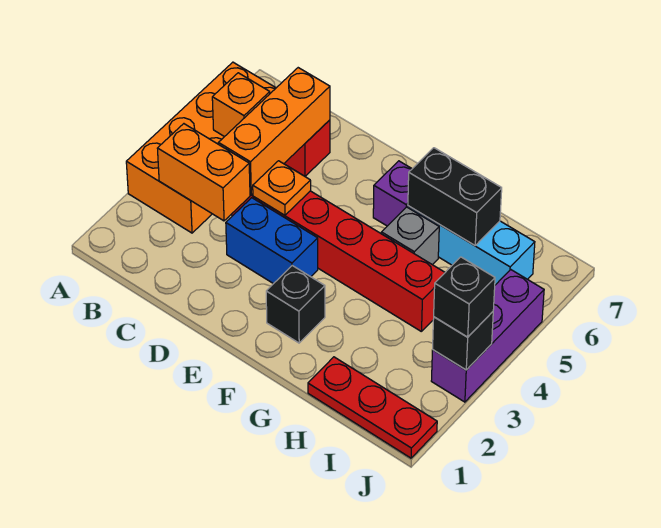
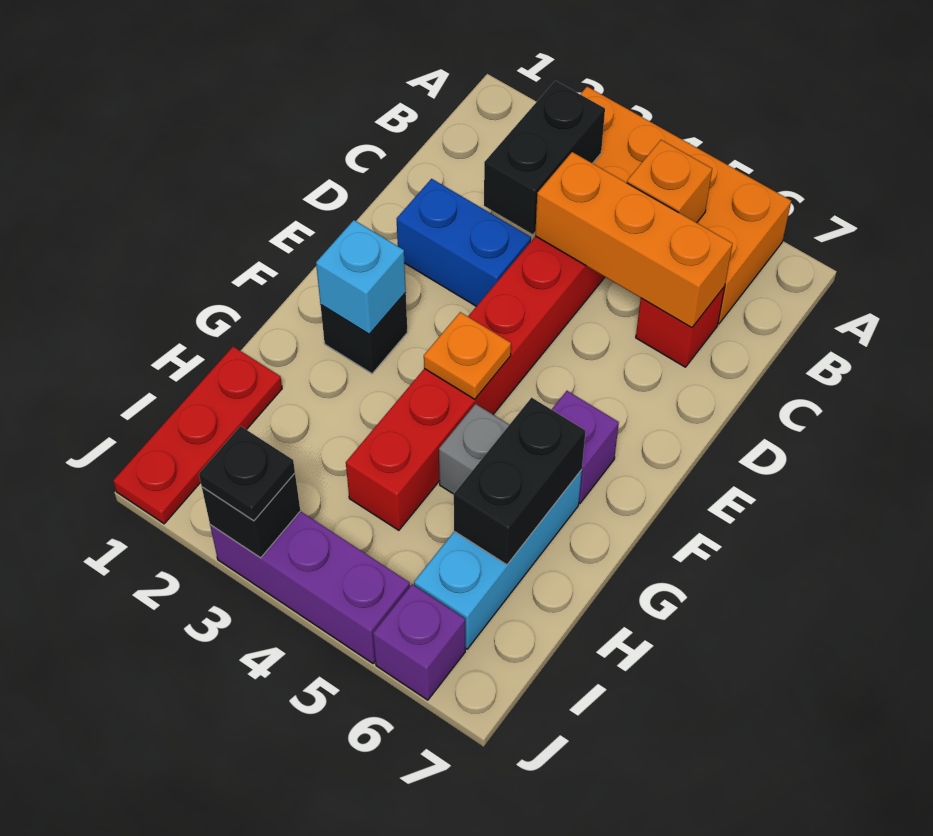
orange brick B3:C3 level 2 -> black brick B3:C3 level 2
blue brick D3:E3 level 1 -> blue brick D2:D3 level 1
orange plate D4 level 2 -> orange plate F4 level 2
none -> cyan brick F2 level 2
black brick J3 level 3 -> black plate J3 level 3
none -> purple brick J6 level 1

